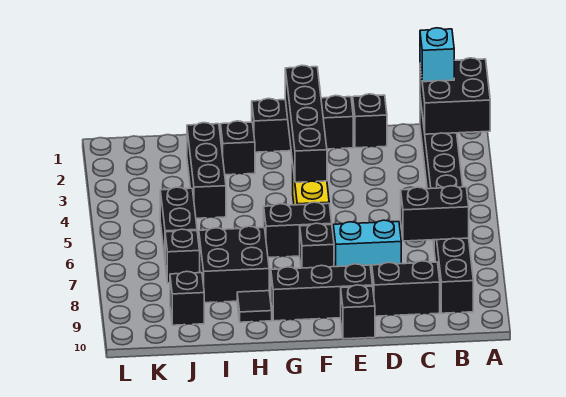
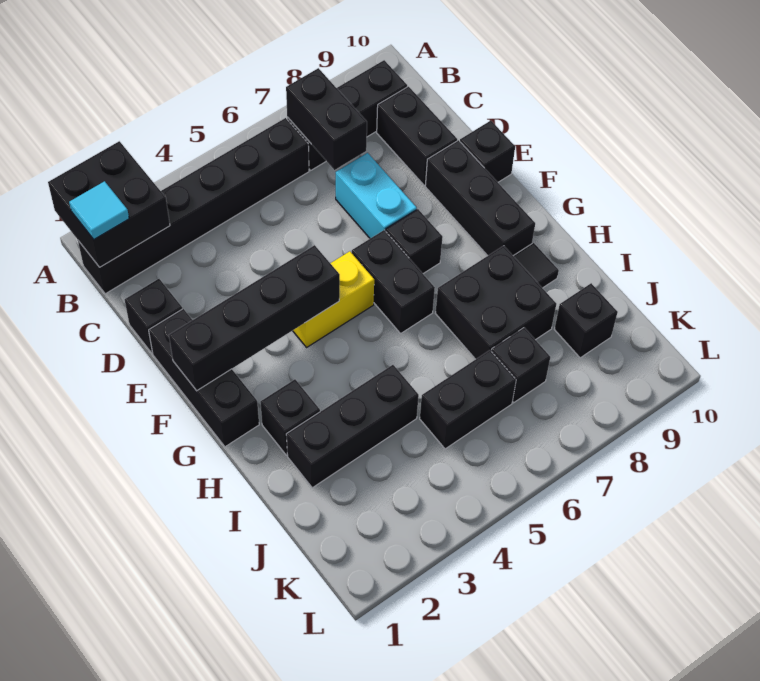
cyan brick B1 level 3 -> cyan tile B1 level 3

